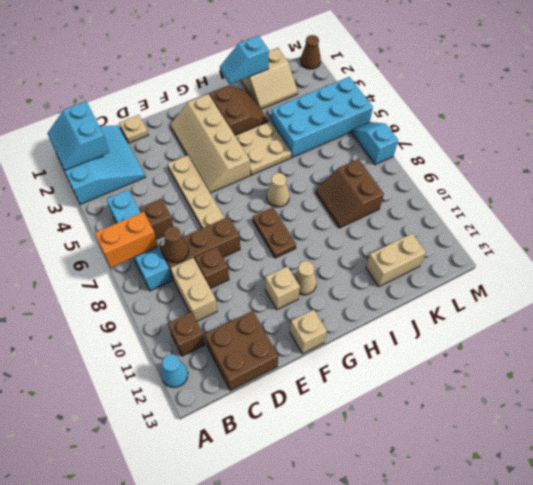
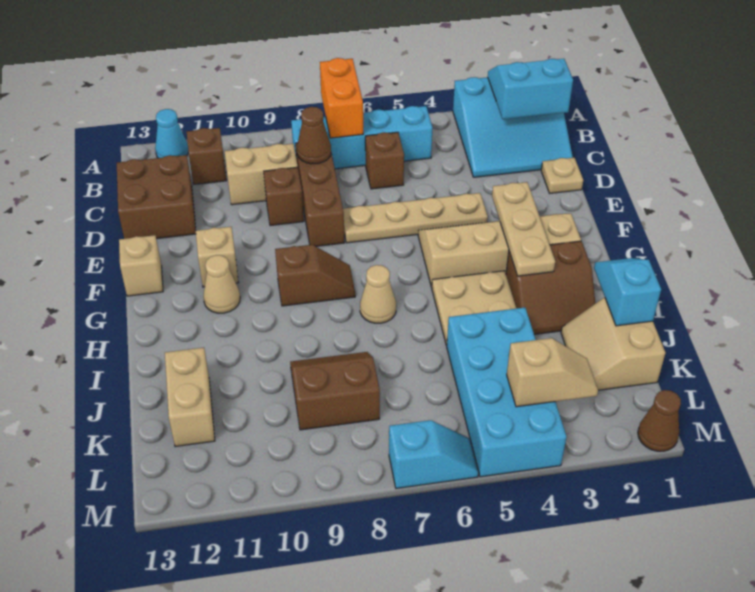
none -> tan plate F3:H3 level 2
brown plate G8:G9 level 1 -> brown slope G8:G9 level 1 top 9
none -> tan slope L3:L4 level 2 top 4

